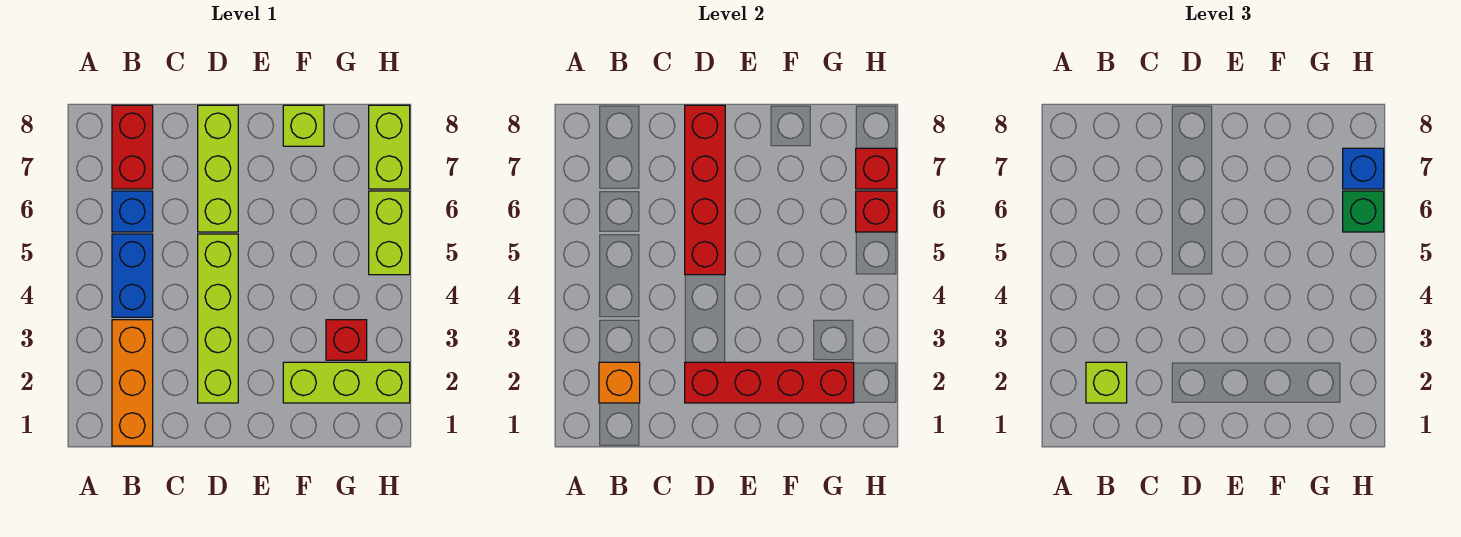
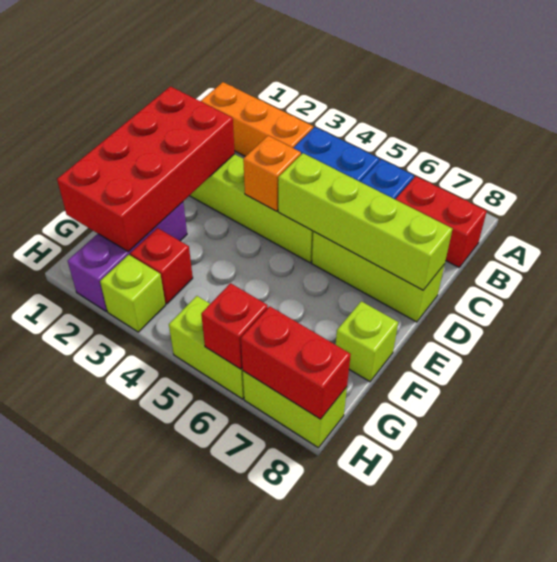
orange brick B2 level 2 -> orange brick D4 level 2
lime brick B2 level 3 -> lime brick H3 level 1
red brick D2:G2 level 2 -> red brick D1:G2 level 2
red brick D5:D8 level 2 -> lime brick D5:D8 level 2
lime brick F2:H2 level 1 -> purple brick F2:H2 level 1
green brick H6 level 3 -> none
red brick H7 level 2 -> red brick H7:H8 level 2
blue brick H7 level 3 -> none

